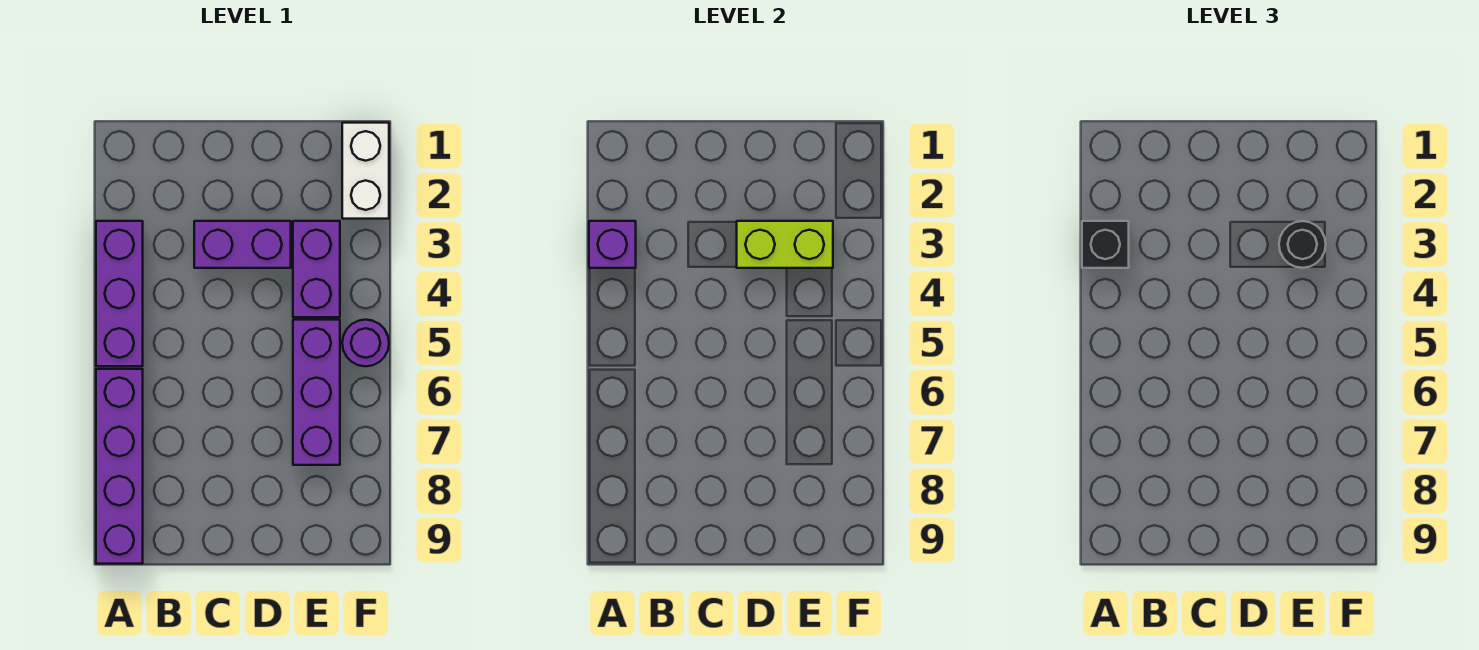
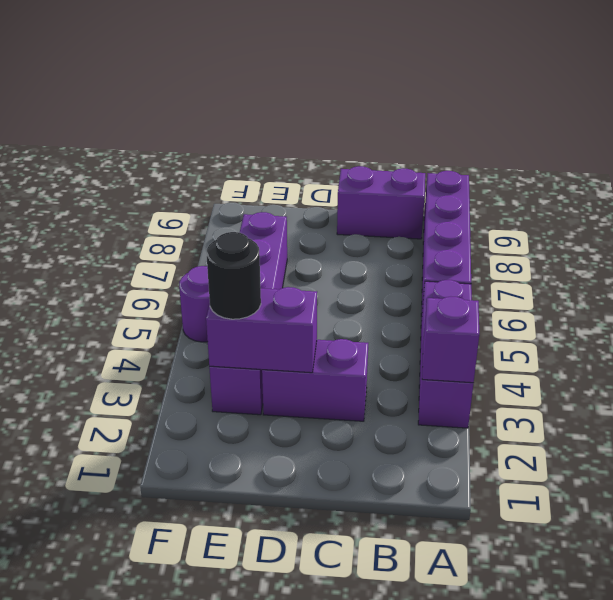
black brick A3 level 3 -> none
none -> purple brick B9:C9 level 1
lime brick D3:E3 level 2 -> purple brick D3:E3 level 2
white brick F1:F2 level 1 -> none

